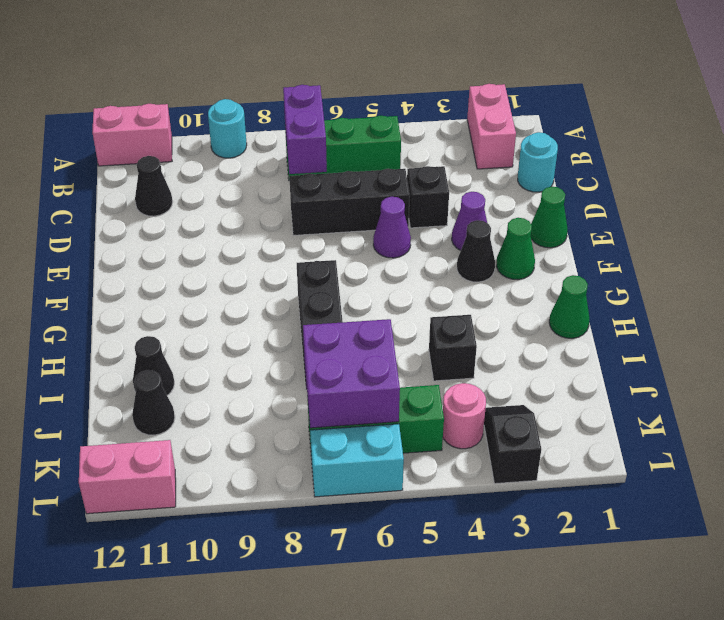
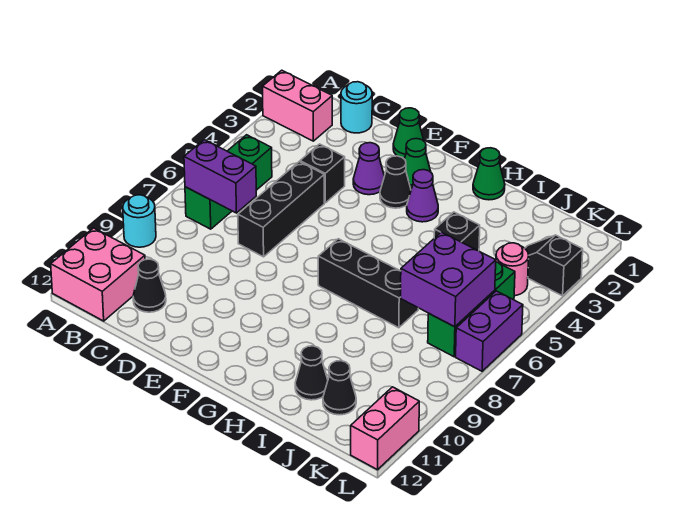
pink brick A11:A12 level 1 -> pink brick A11:B12 level 1
purple cone E5 level 1 -> purple cone G3 level 1
cyan brick L6:L7 level 1 -> purple brick L6:L7 level 1

